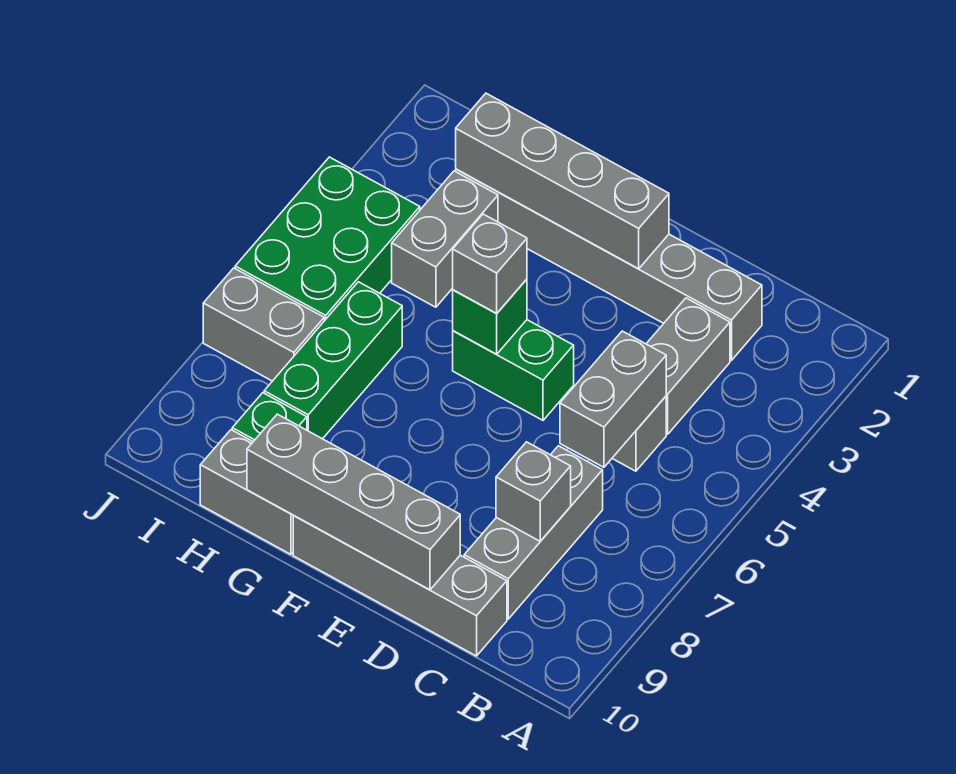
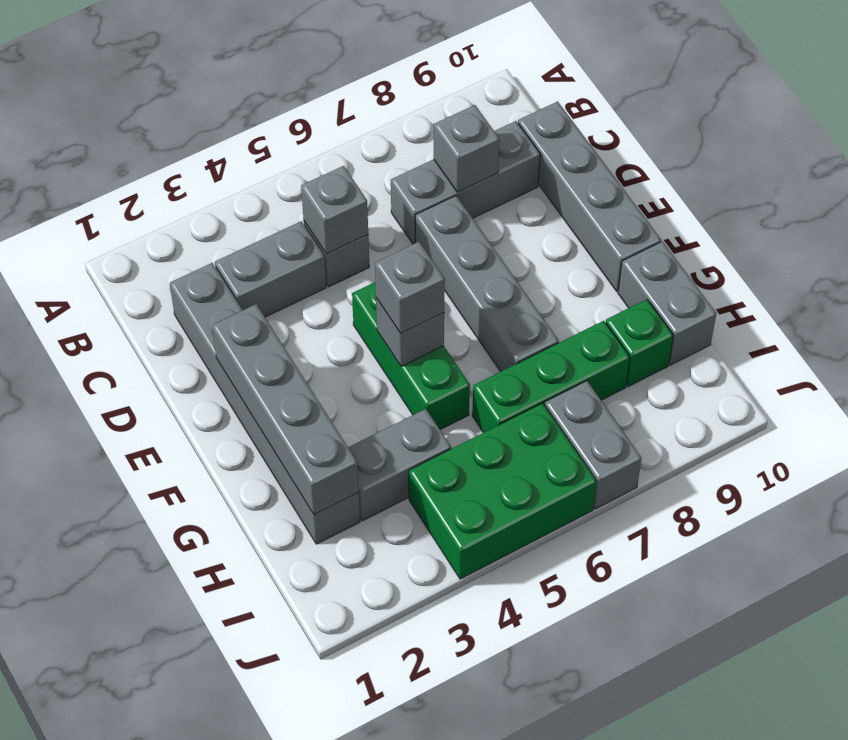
grey brick C5:C6 level 2 -> grey brick C5 level 2
grey brick D10:G10 level 2 -> grey brick D7:G7 level 1
green brick E5:F5 level 1 -> green brick E5:G5 level 1
green brick F5 level 2 -> grey brick F5 level 2

